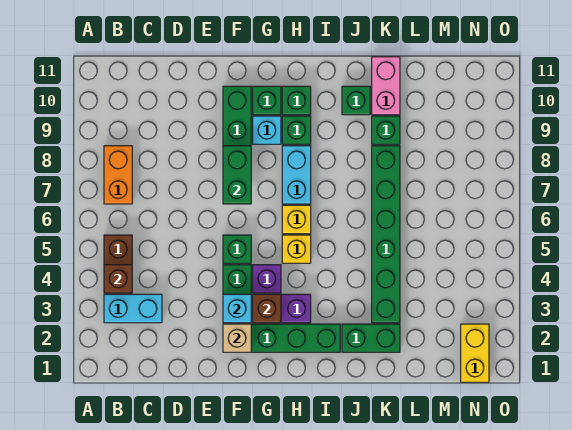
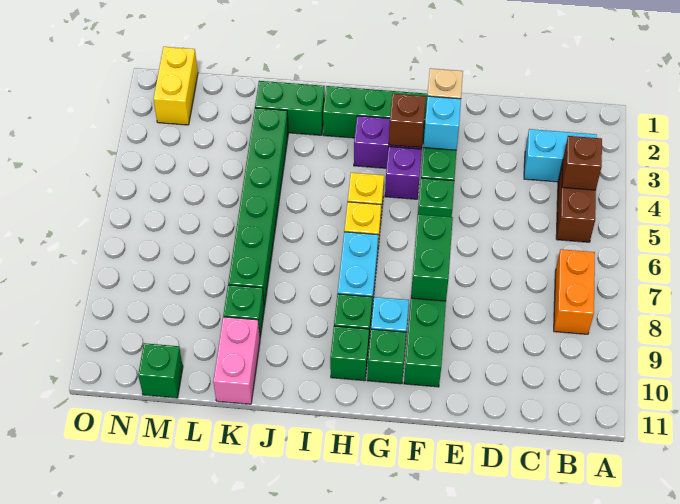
green brick J10 level 1 -> green brick M11 level 1

